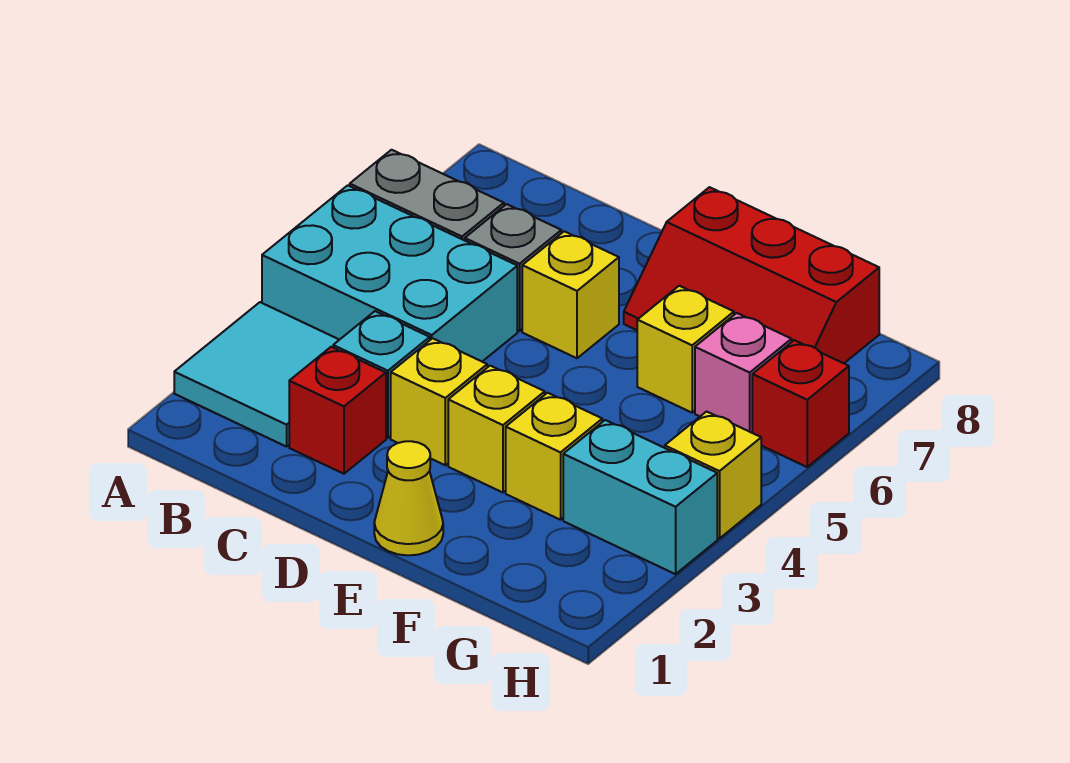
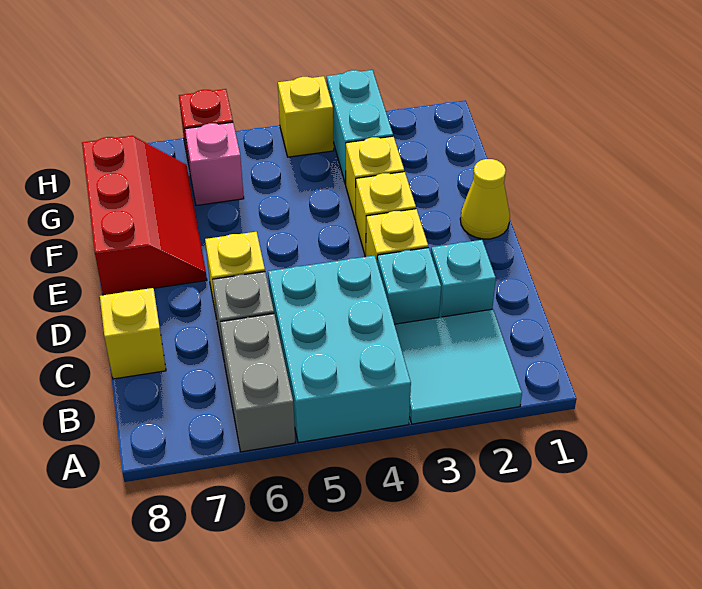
red brick C2 level 1 -> cyan brick C2 level 1
yellow brick F6 level 1 -> yellow brick C8 level 1

